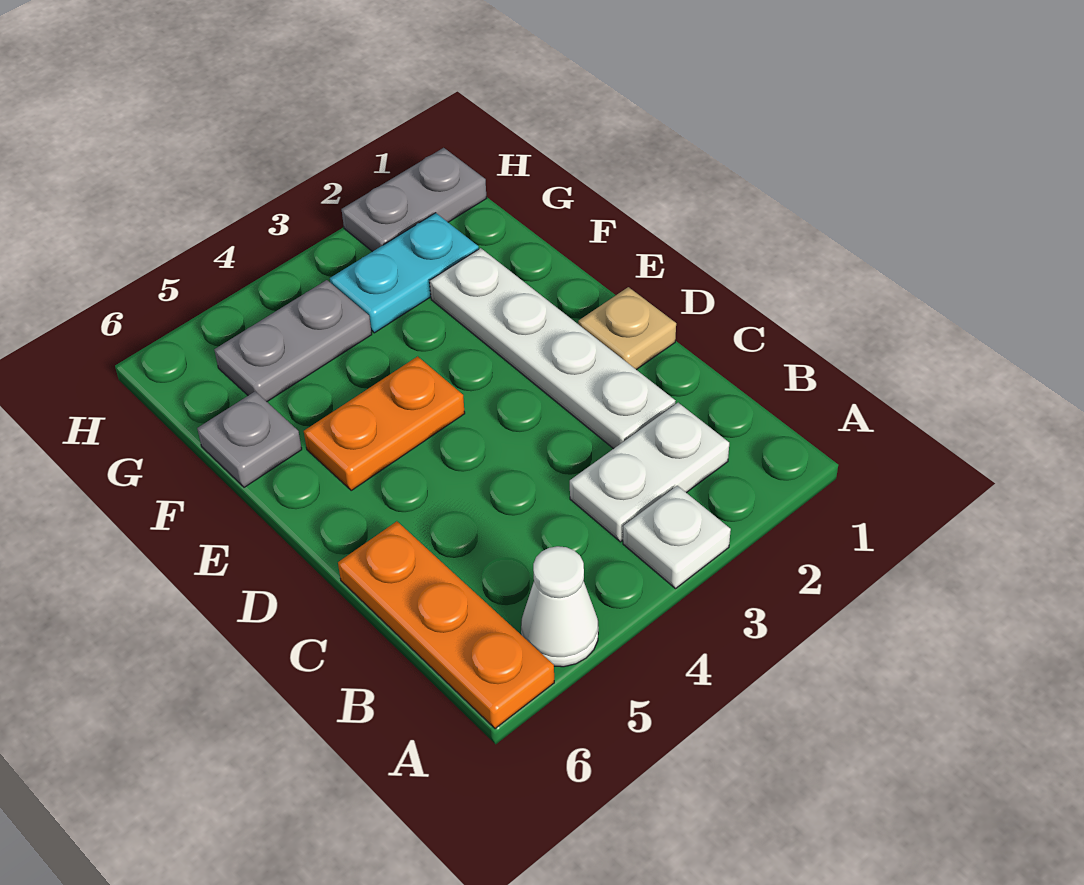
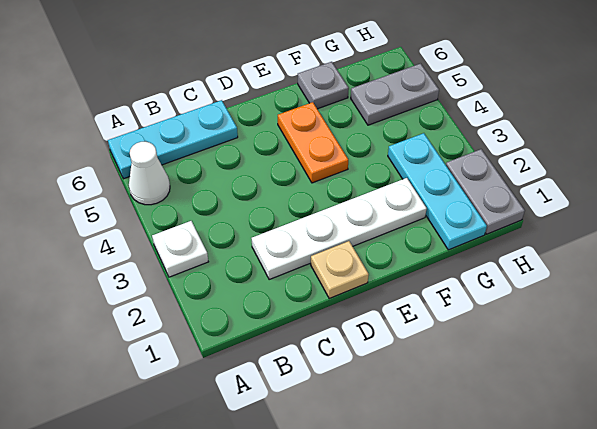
orange plate A6:C6 level 1 -> cyan plate A6:C6 level 1
white plate B2:B3 level 1 -> none
cyan plate G2:G3 level 1 -> cyan plate G1:G3 level 1
grey plate G4:G5 level 1 -> grey plate G5:H5 level 1

